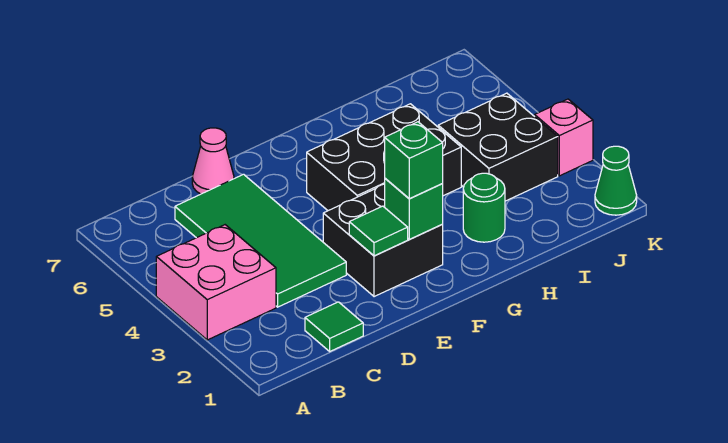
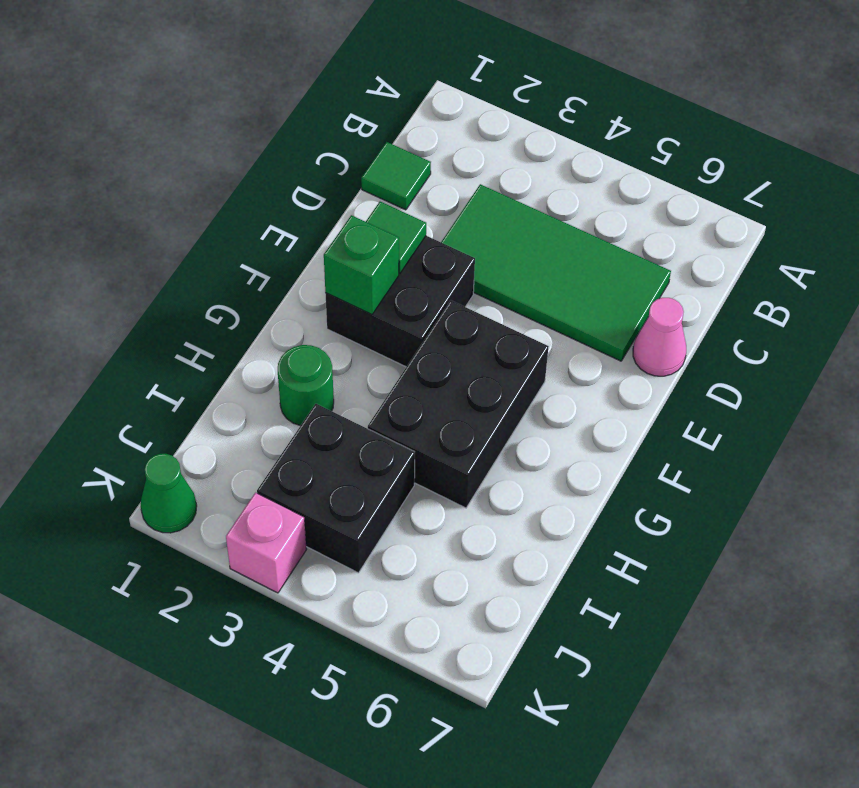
pink brick A3:B4 level 1 -> none
green brick F2 level 3 -> none

